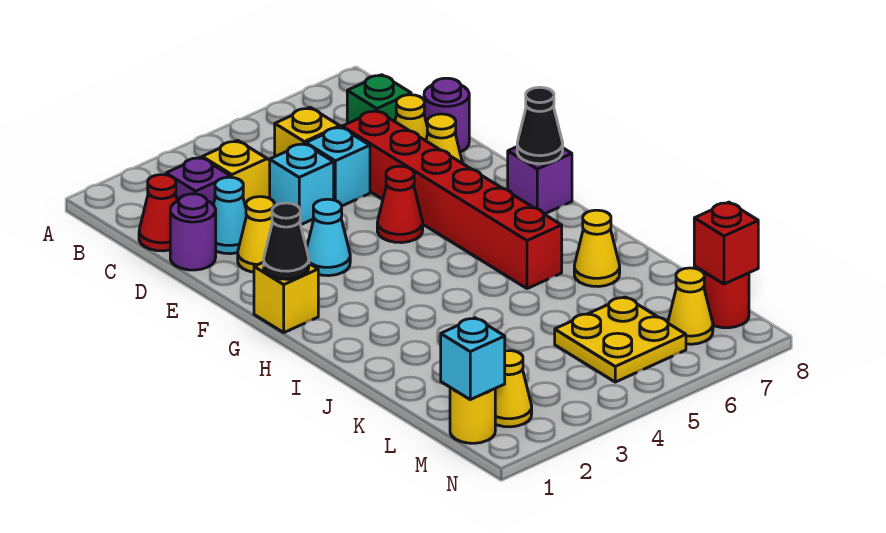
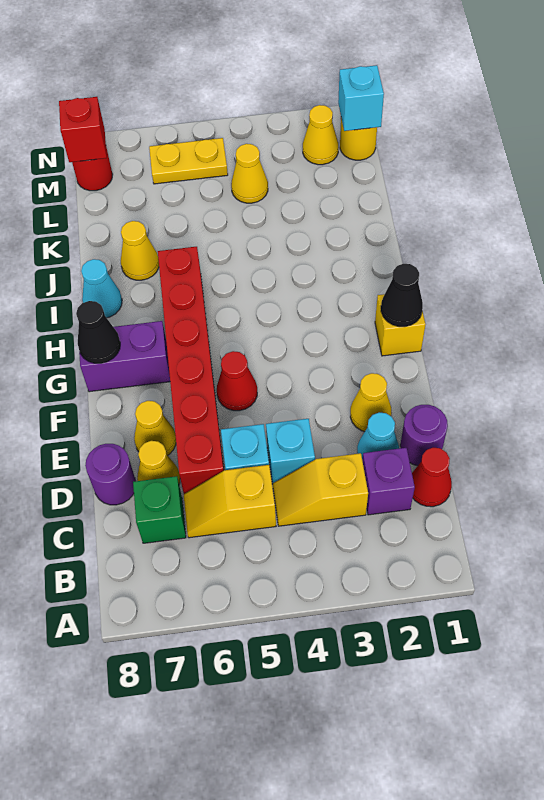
cyan cone F3 level 1 -> cyan cone I8 level 1
purple brick G8 level 1 -> purple brick G7:G8 level 1
yellow plate L5:M6 level 1 -> yellow plate M5:M6 level 1
yellow cone M7 level 1 -> yellow cone L4 level 1

